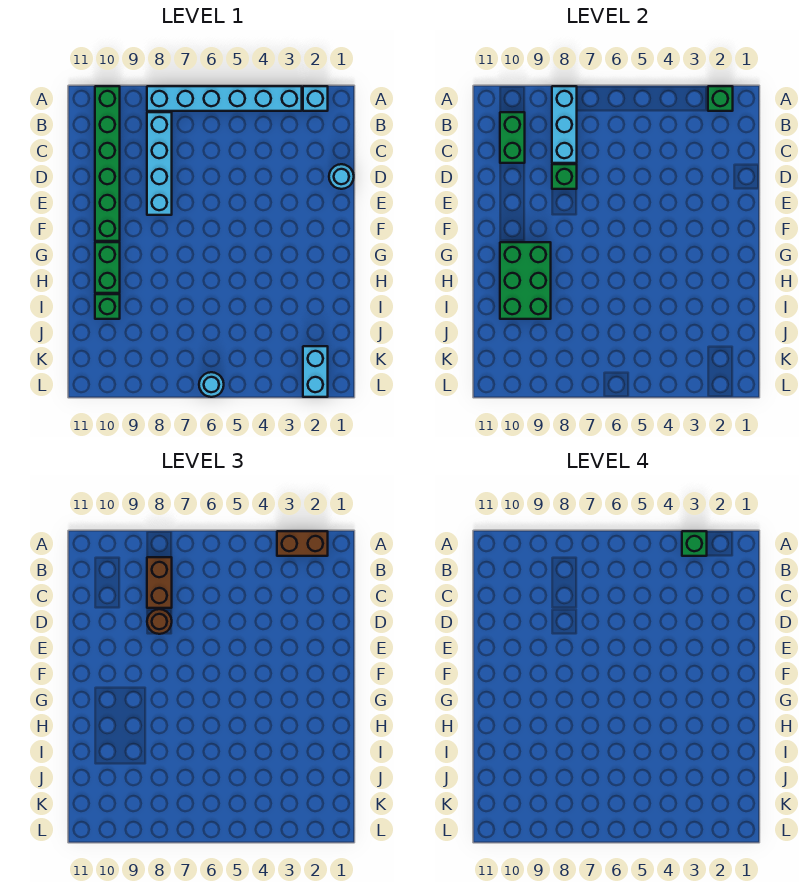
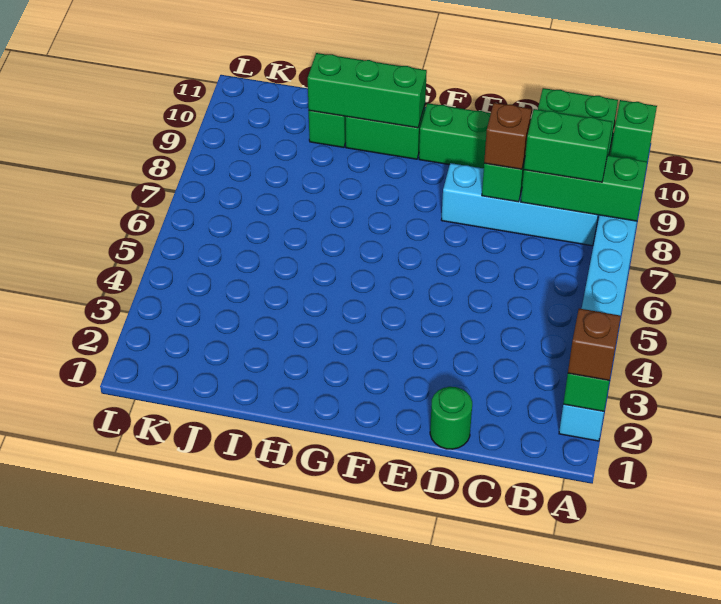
brown brick A2:A3 level 3 -> brown brick A2 level 3
green brick A3 level 4 -> green brick A10 level 2
cyan brick A8:C8 level 2 -> green brick A8:C8 level 2
brown brick B8:C8 level 3 -> green brick B8:C8 level 3
cyan round brick D1 level 1 -> green round brick D1 level 1
brown round brick D8 level 3 -> brown brick D8 level 3
green brick G9:I10 level 2 -> green brick G10:I10 level 2
cyan brick K2:L2 level 1 -> none
cyan round brick L6 level 1 -> none

